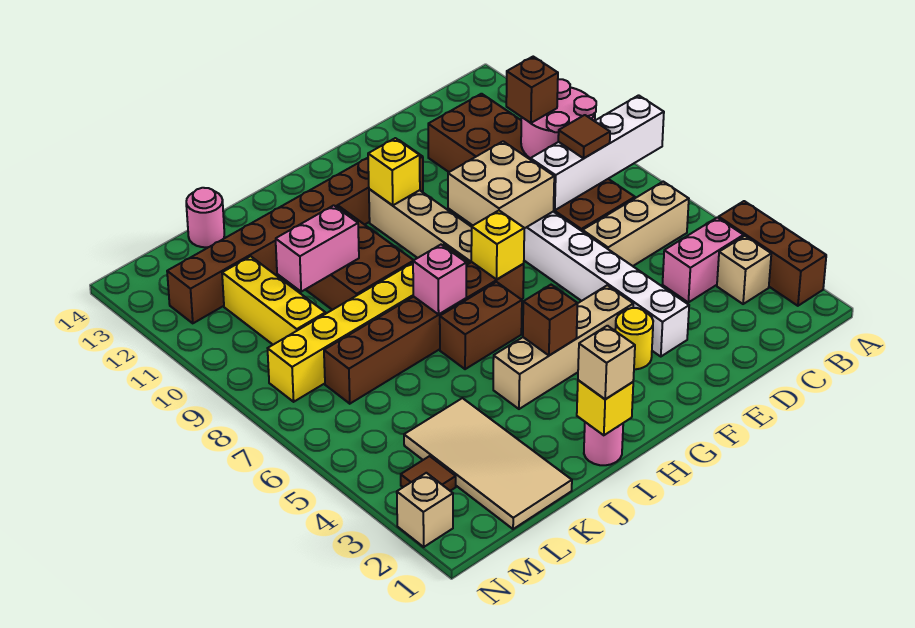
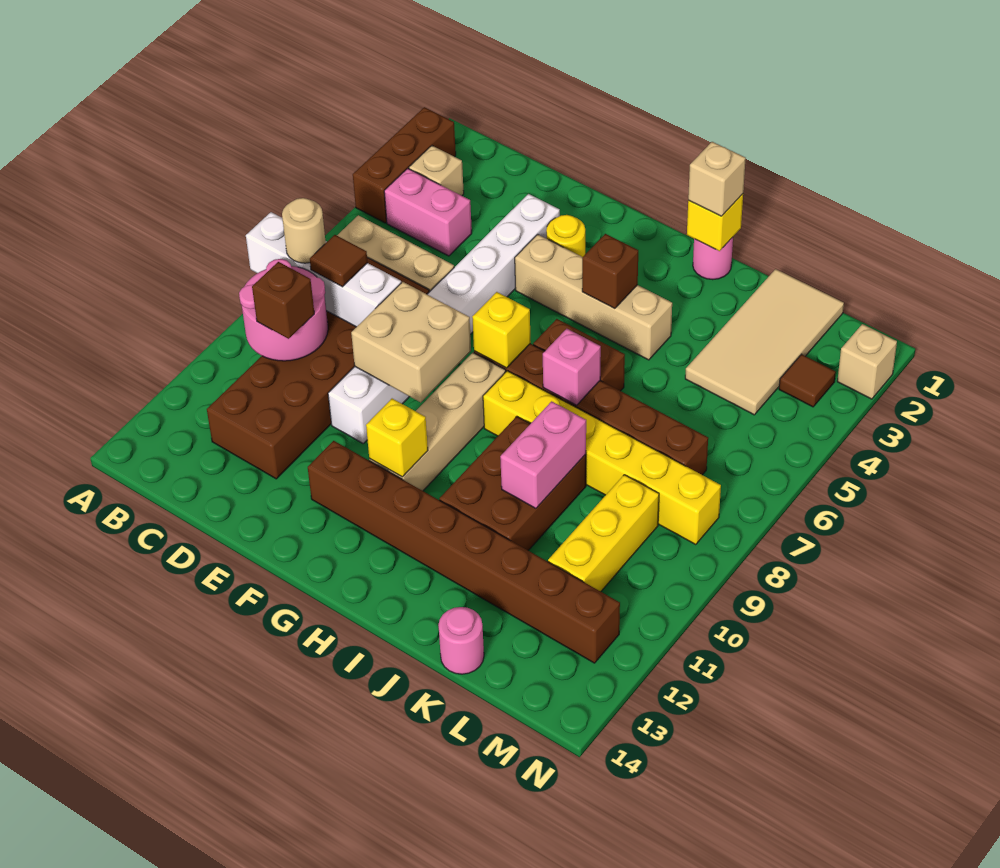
none -> tan round brick B8 level 3
pink brick J10:K10 level 2 -> pink brick J9:J10 level 2

